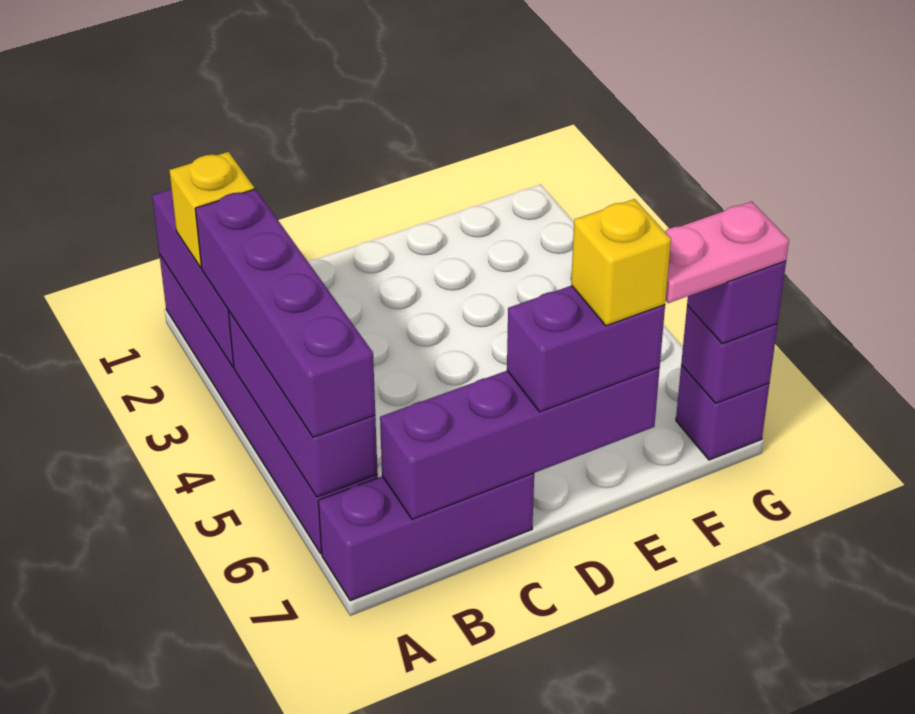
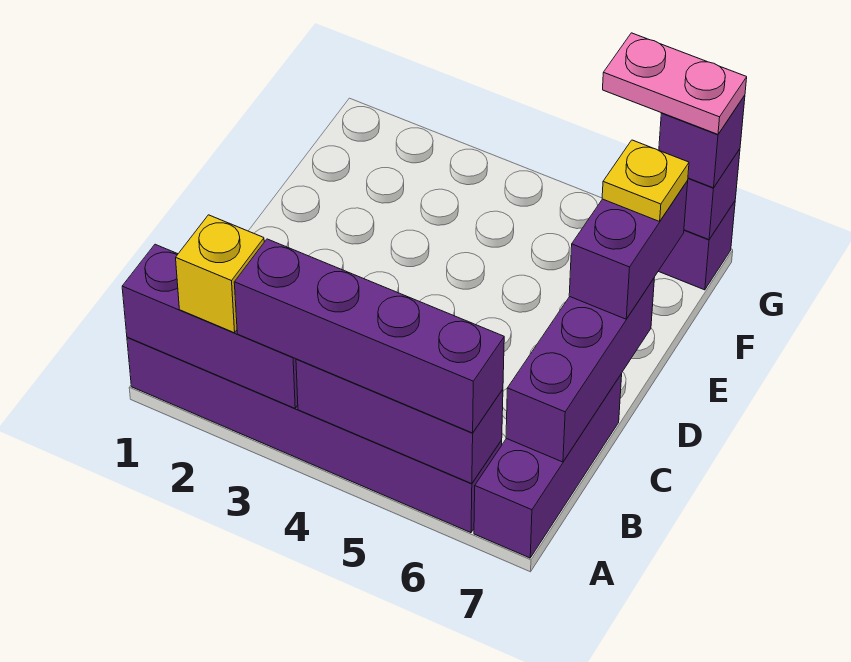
purple brick B7:E7 level 2 -> purple brick B7:D7 level 2
yellow brick E7 level 4 -> yellow plate E7 level 4
pink plate F7:G7 level 4 -> pink plate G6:G7 level 4

